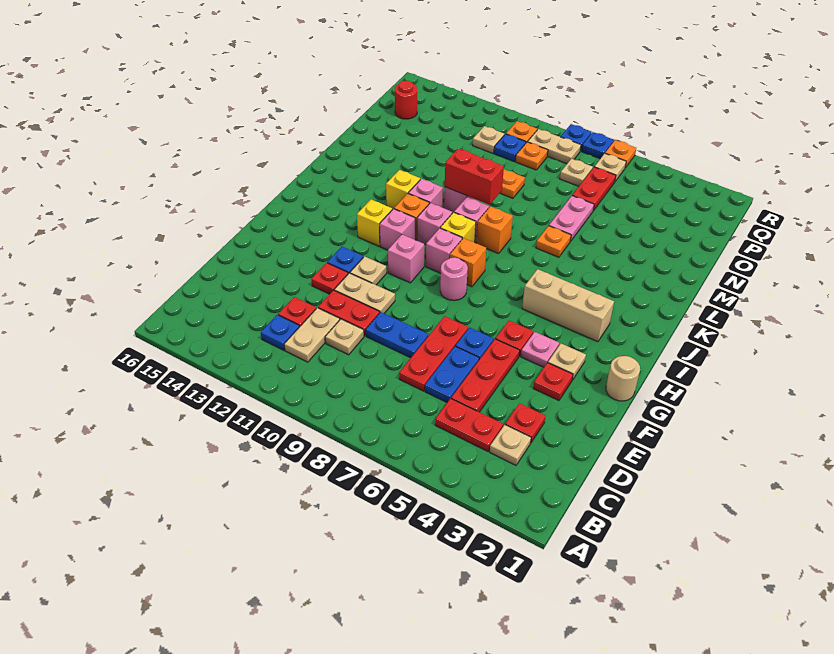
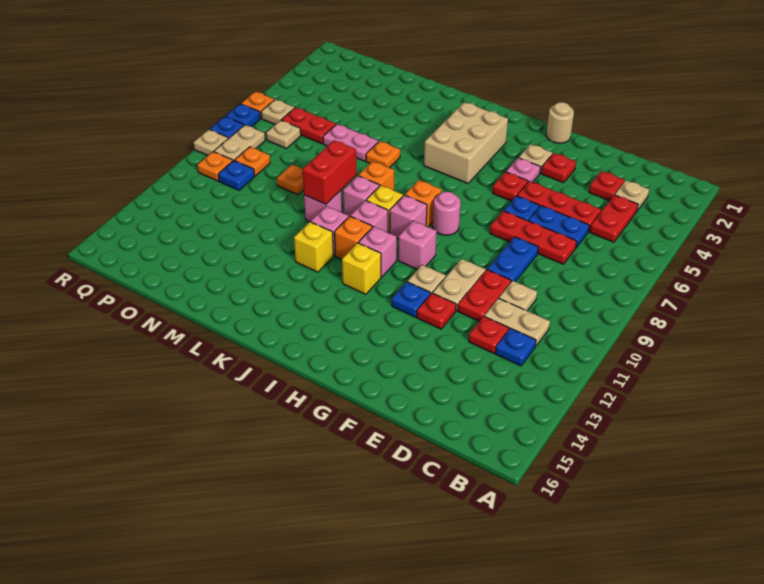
tan brick I3:I5 level 1 -> tan brick I3:J5 level 1
tan plate P11 level 1 -> tan plate R9 level 1
red round brick P15 level 1 -> none

